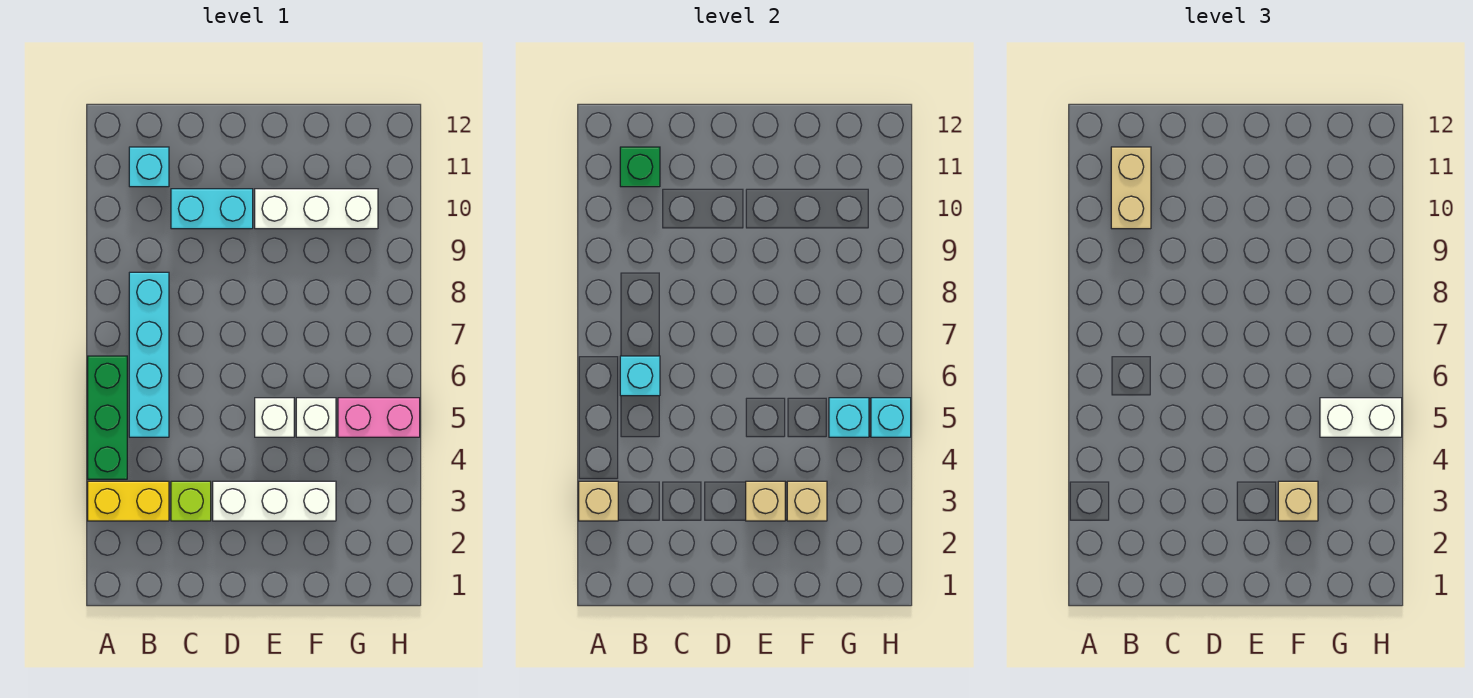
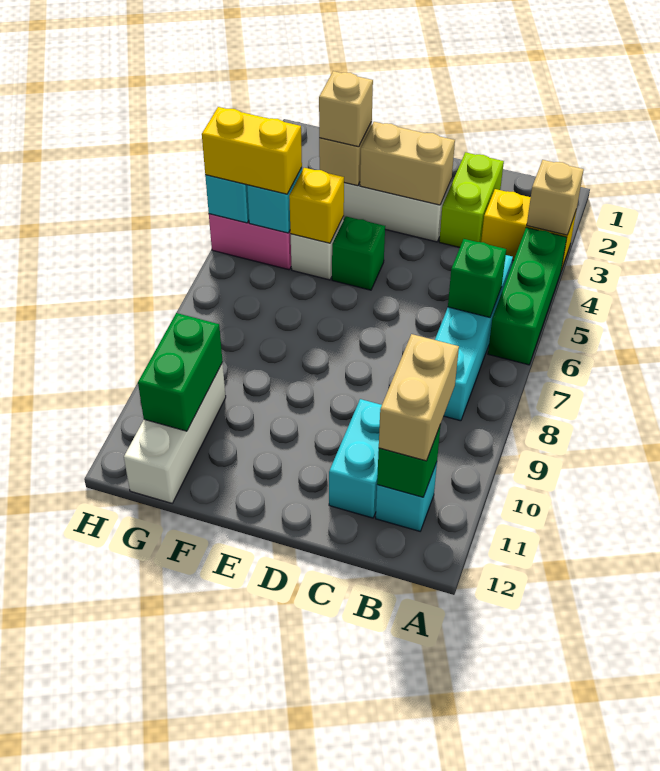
cyan brick B6 level 2 -> green brick B6 level 2
lime brick C3 level 1 -> lime brick C2:C3 level 1
cyan brick C10:D10 level 1 -> cyan brick C10:C11 level 1
tan brick E3 level 2 -> tan brick D3:E3 level 2
white brick E5 level 1 -> green brick E5 level 1
white brick E10:G10 level 1 -> white brick G10:G12 level 1
none -> yellow brick F5 level 2
white brick G5:H5 level 3 -> yellow brick G5:H5 level 3
none -> green brick G10:G11 level 2

